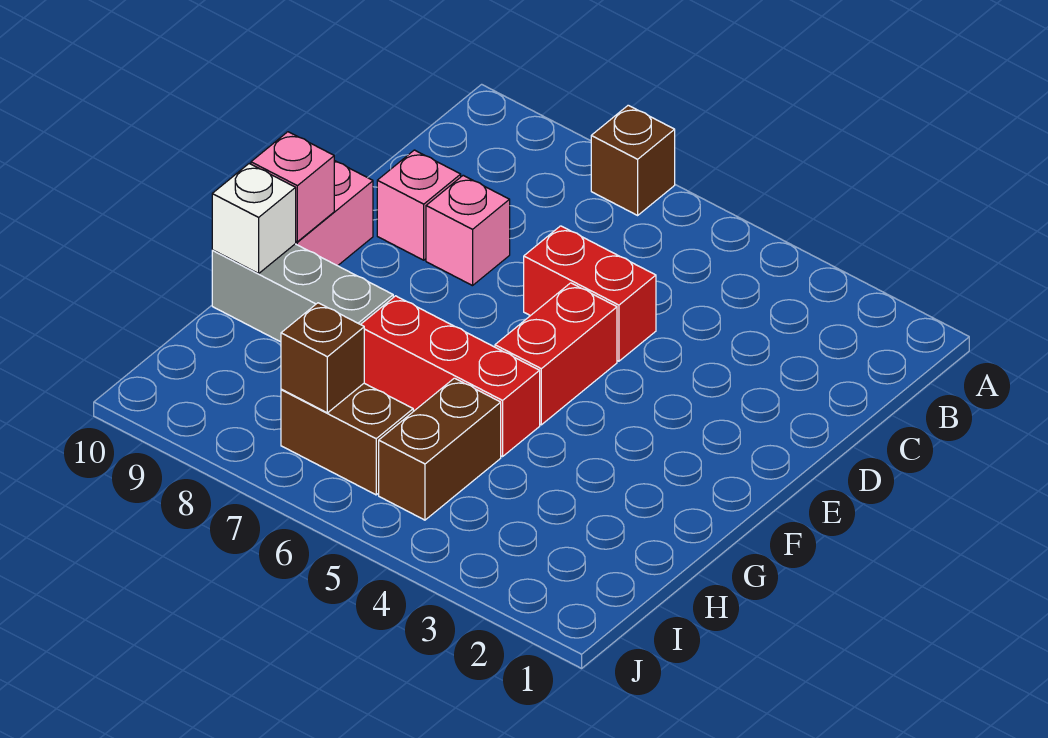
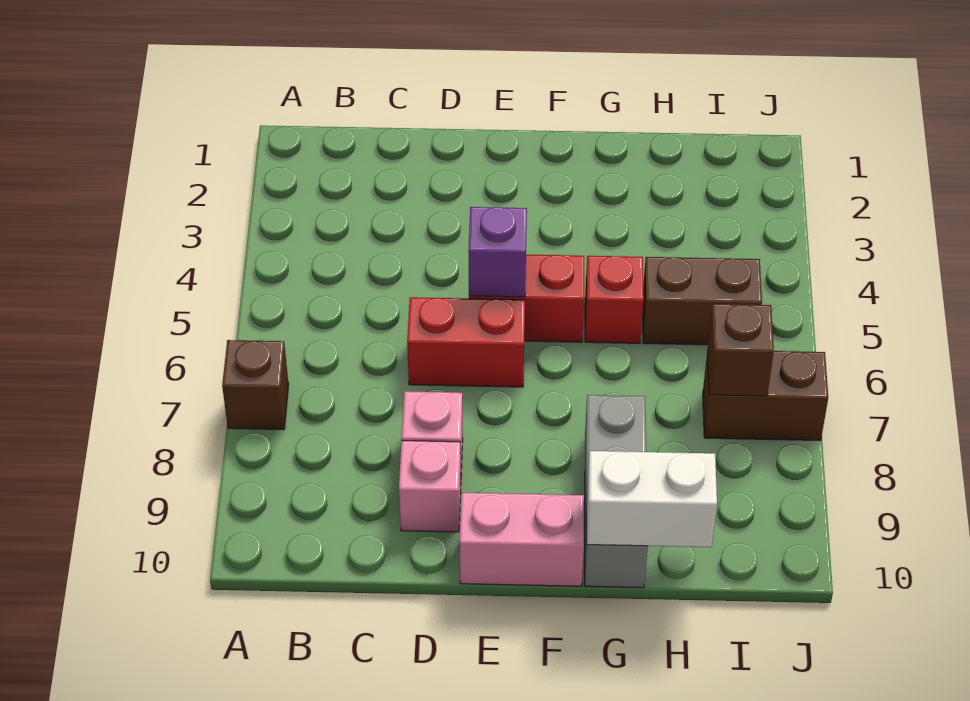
red brick D5:D6 level 1 -> red brick D6:E6 level 1
none -> purple brick E5 level 2
pink brick F10 level 2 -> none
red brick G5:G7 level 1 -> red brick G5 level 1
white brick G10 level 2 -> white brick G10:H10 level 2
brown brick I6:I7 level 1 -> brown brick I7:J7 level 1

